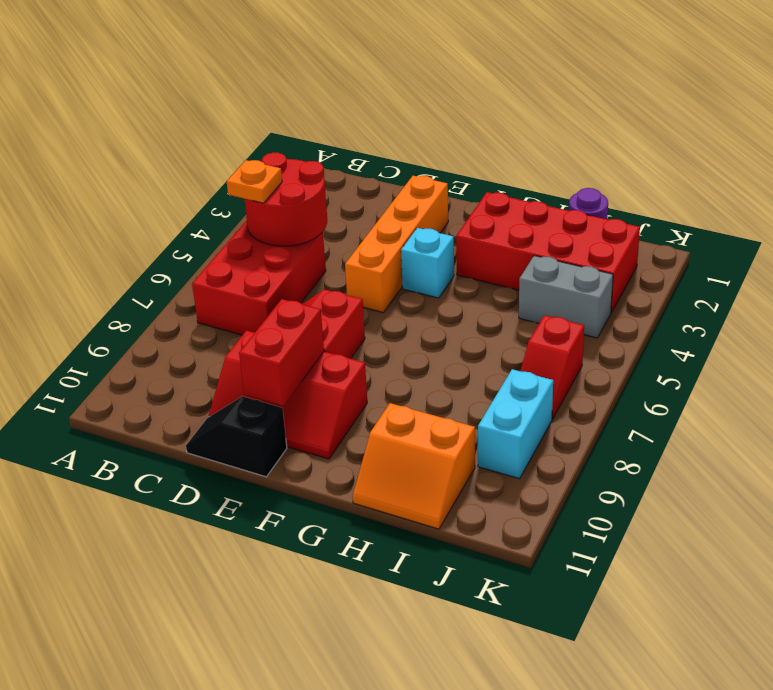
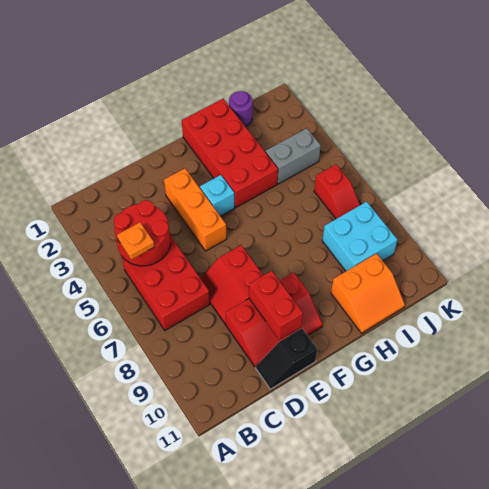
orange brick E2:E5 level 1 -> orange brick E3:E5 level 1
red brick G2:J3 level 1 -> red brick G1:H4 level 1
cyan brick J8:J9 level 1 -> cyan brick I8:J9 level 1

